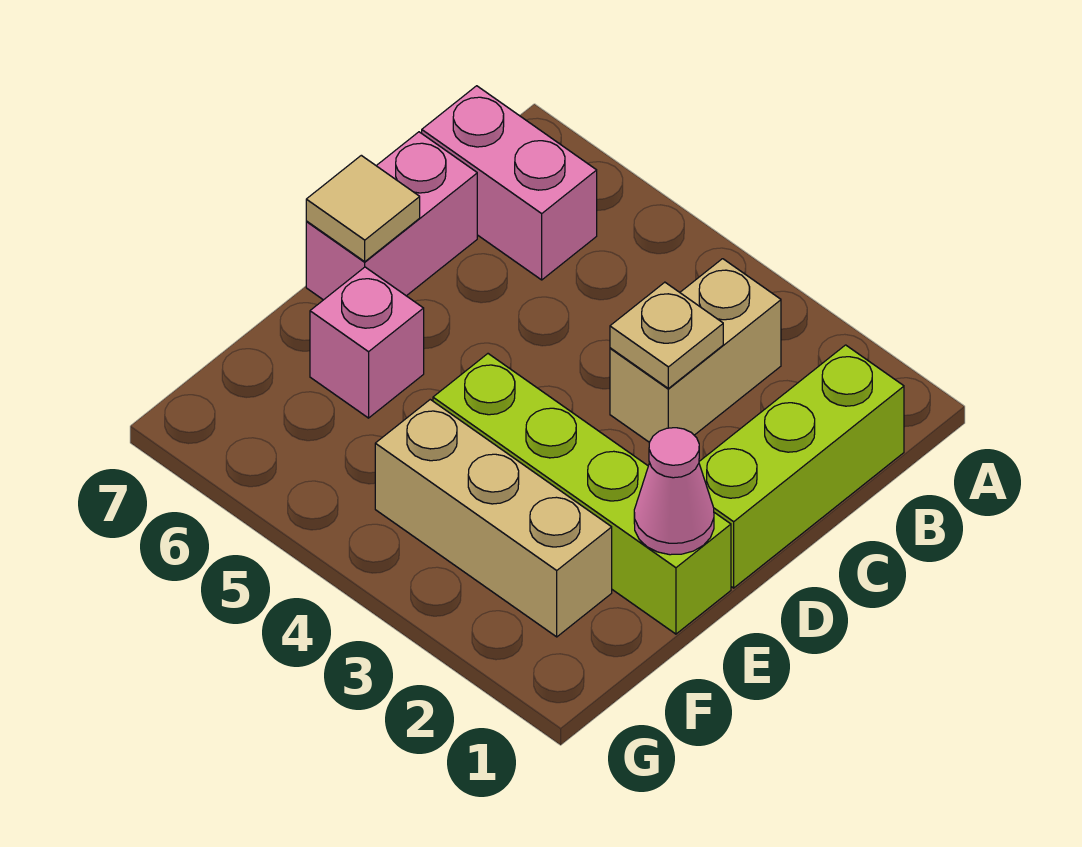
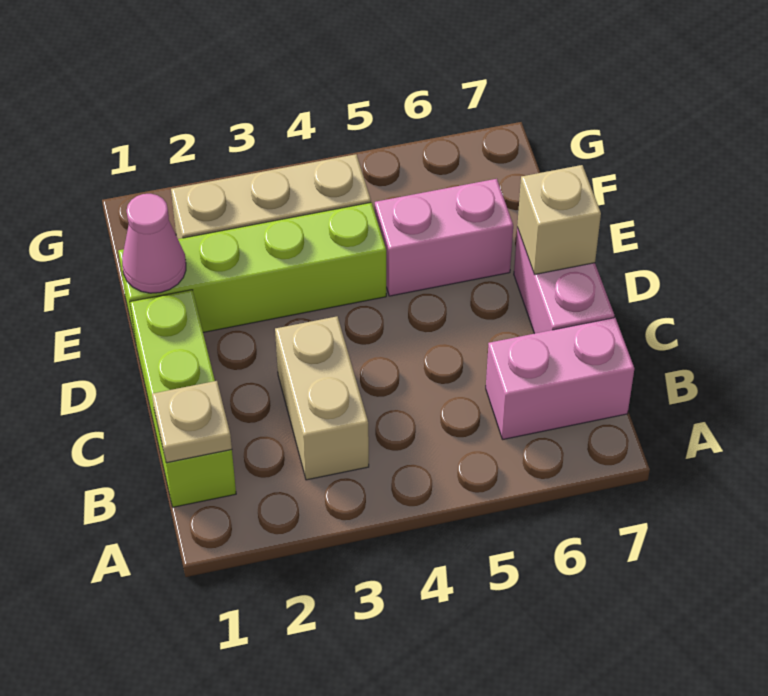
tan plate C3 level 2 -> tan plate B1 level 2
tan tile D7 level 2 -> tan brick D7 level 2
pink brick E6 level 1 -> pink brick E5:E6 level 1

